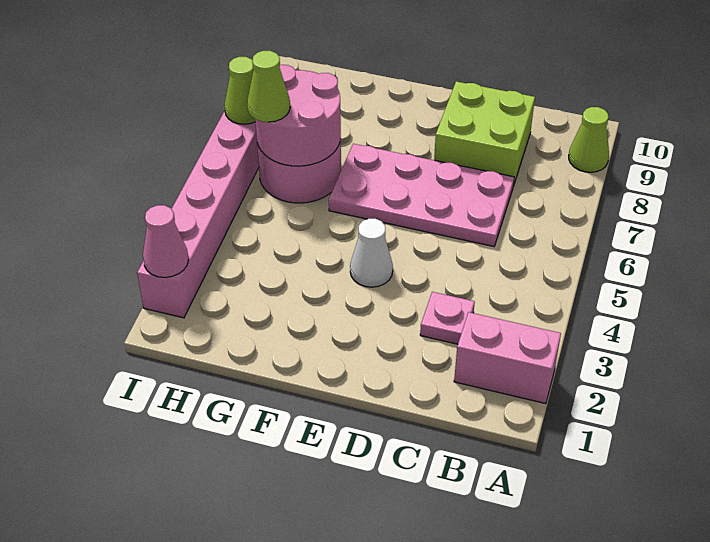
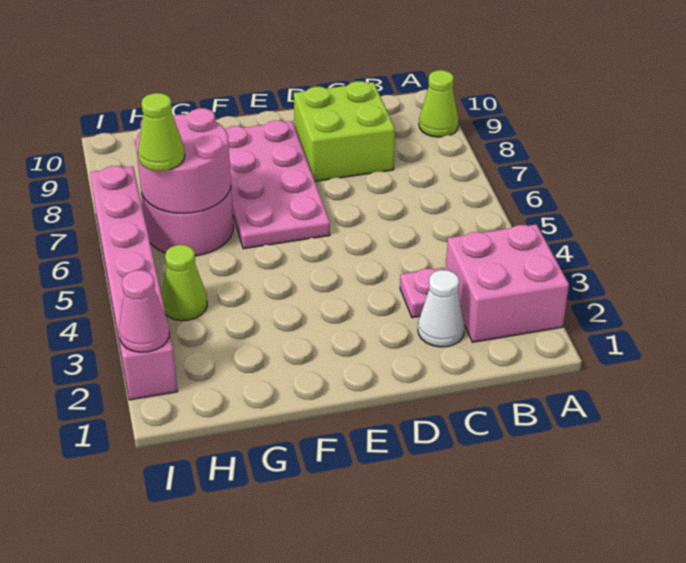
pink brick A2:B2 level 1 -> pink brick A2:B3 level 1
pink plate C6:F7 level 1 -> pink plate E6:F9 level 1
white cone E4 level 1 -> white cone C2 level 1
lime cone I7 level 2 -> lime cone H4 level 1

